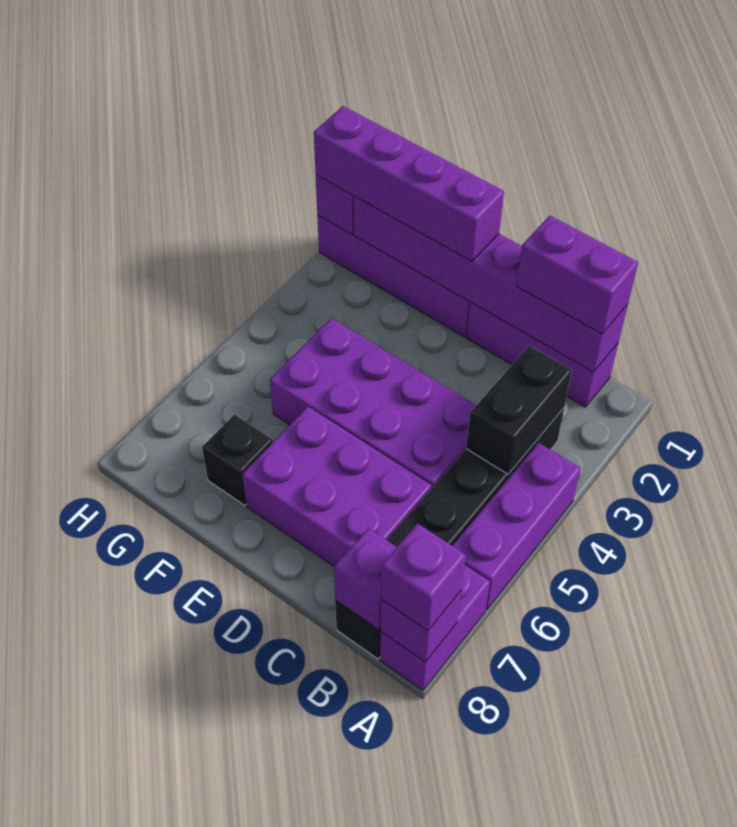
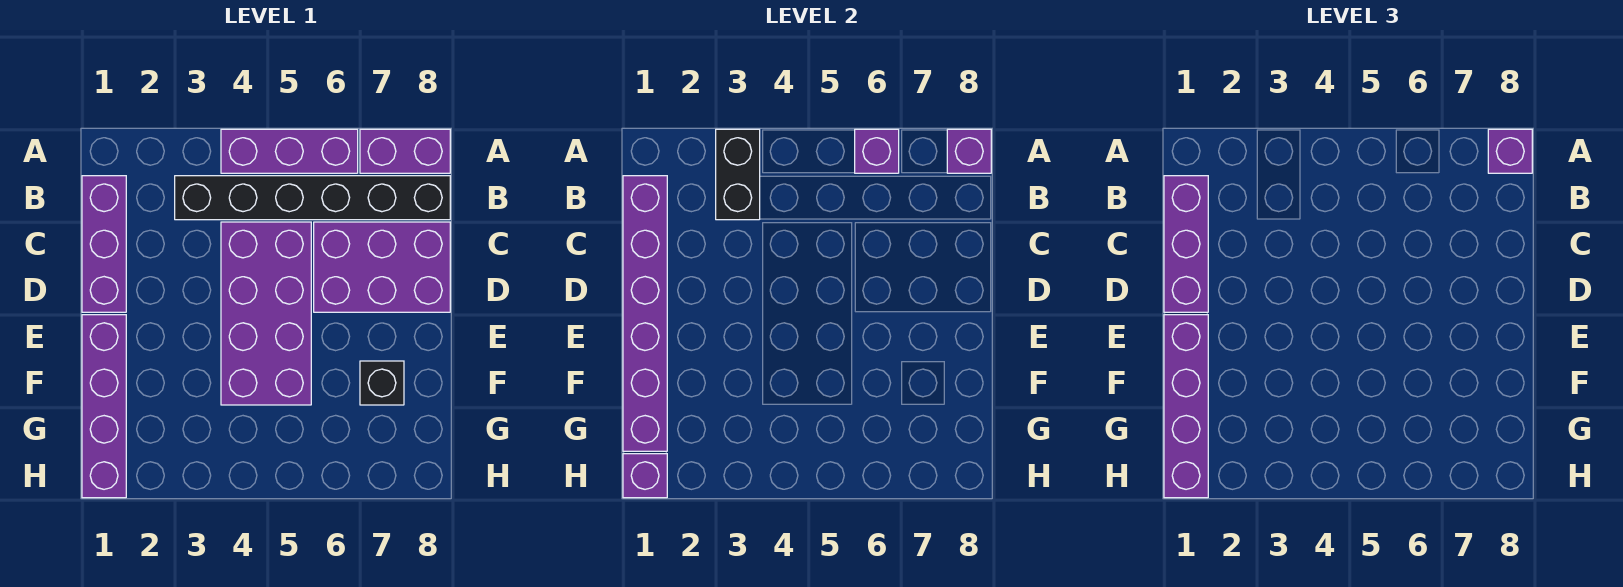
purple brick B1:C1 level 3 -> purple brick B1:D1 level 3
black brick B3:B4 level 2 -> black brick A3:B3 level 2
purple brick B8 level 2 -> purple brick A6 level 2
purple brick C6:E7 level 1 -> purple brick C6:D8 level 1

